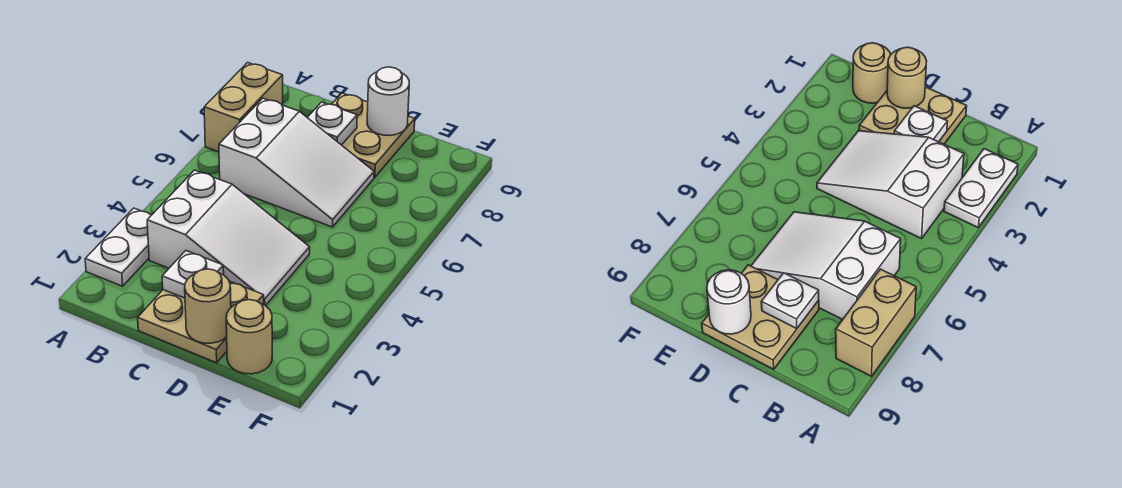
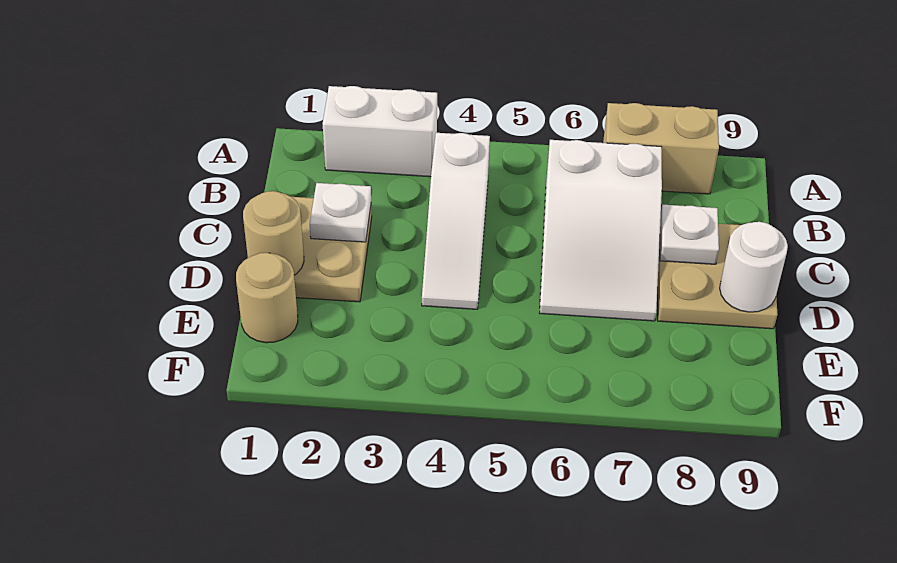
white plate A2:A3 level 1 -> white brick A2:A3 level 1
white slope B3:D4 level 1 top B -> white slope B4:D4 level 1 top B

